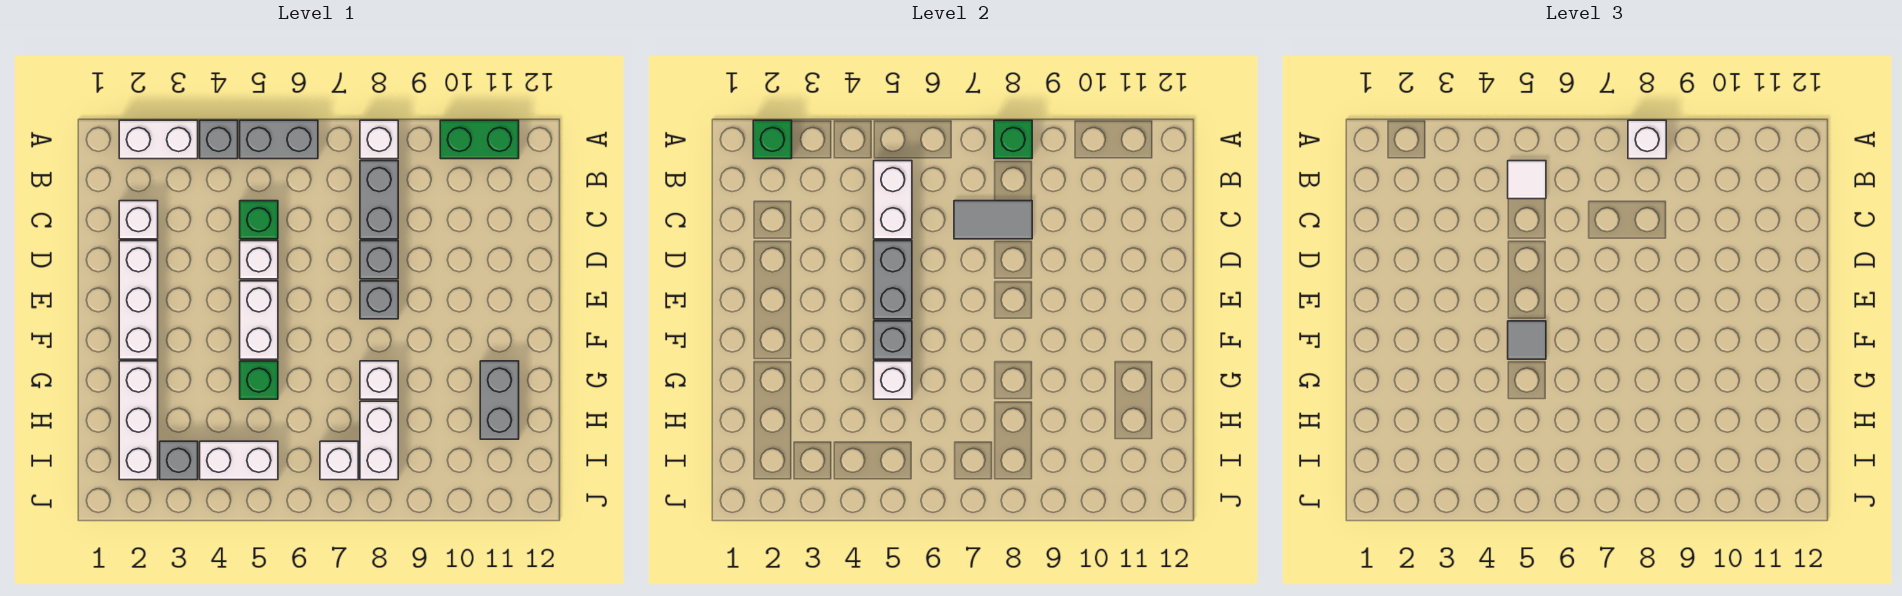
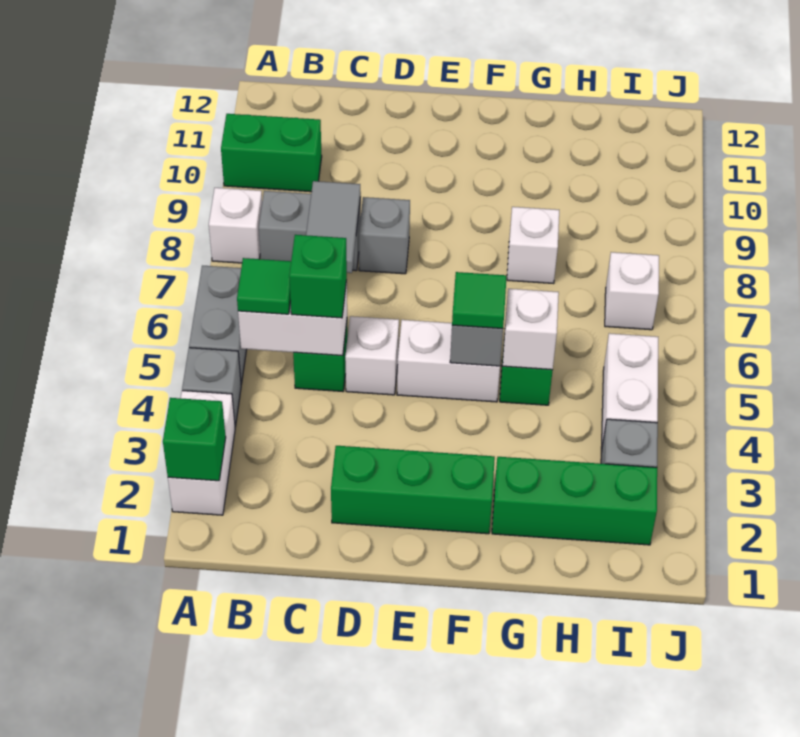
green brick A8 level 2 -> green brick C5 level 3
white brick A8 level 3 -> none
green brick A10:A11 level 1 -> green brick A10:B10 level 1
white tile B5 level 3 -> green tile B5 level 3
white brick C2 level 1 -> none
white brick D2:F2 level 1 -> green brick D2:F2 level 1
grey brick D5:E5 level 2 -> none
grey brick E8 level 1 -> none
grey tile F5 level 3 -> green tile F5 level 3
white brick G2:I2 level 1 -> green brick G2:I2 level 1
grey brick G11:H11 level 1 -> none
white brick H8:I8 level 1 -> none

